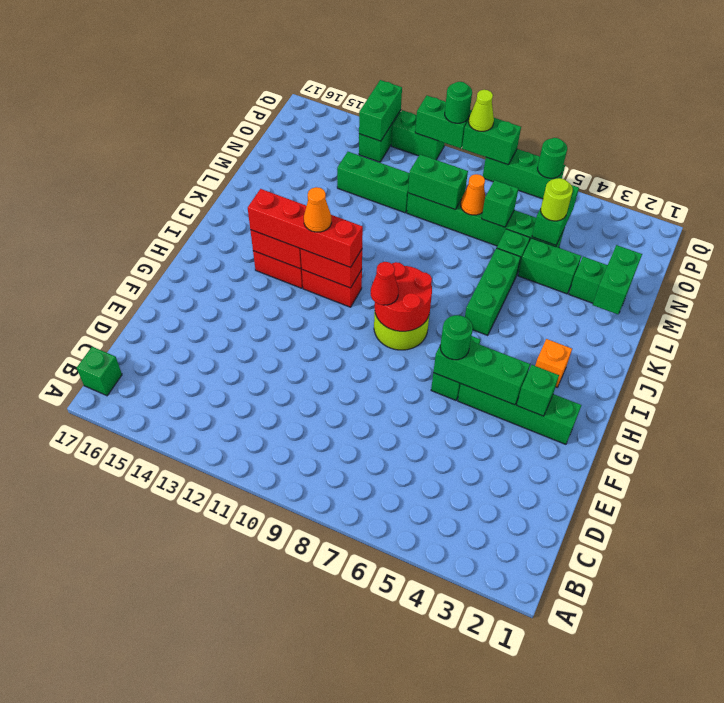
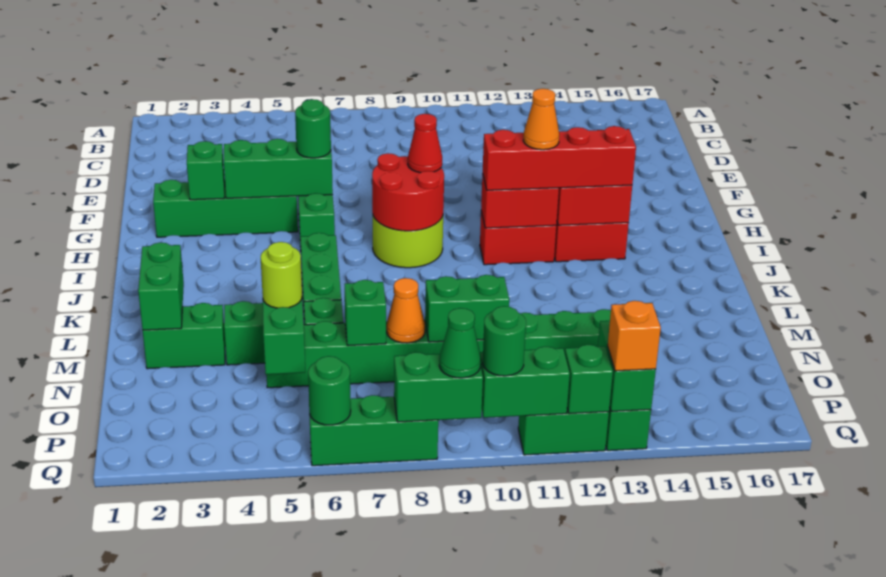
green brick B17 level 1 -> green brick Q12 level 2
orange brick I3 level 1 -> orange brick Q13 level 3
lime cone Q9 level 3 -> green cone Q9 level 3

